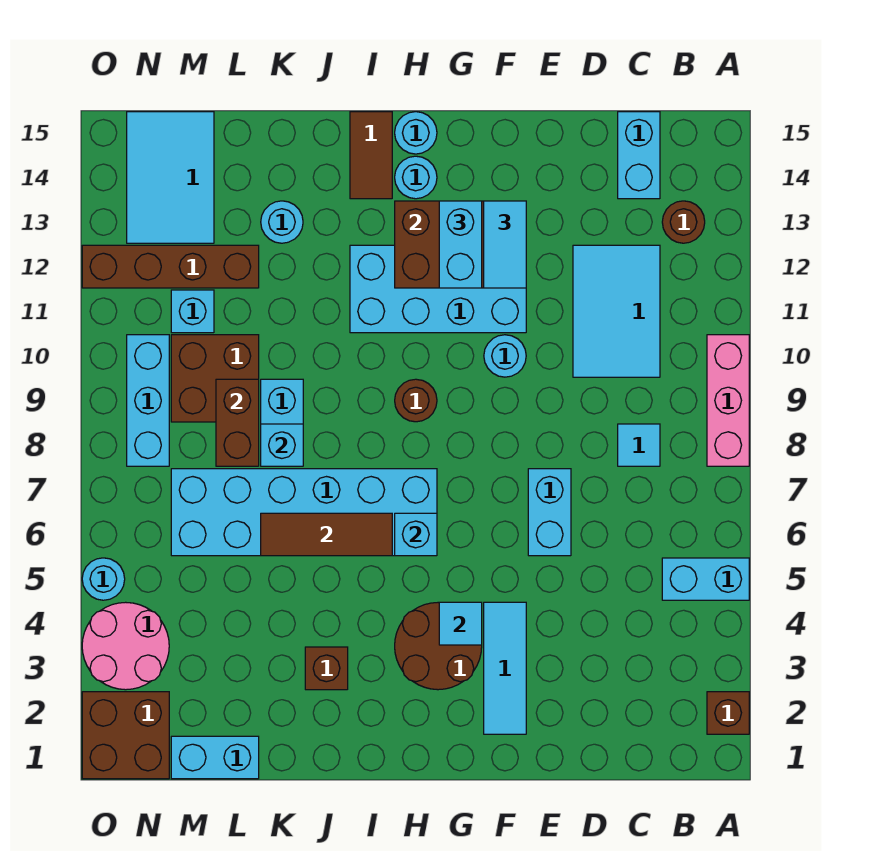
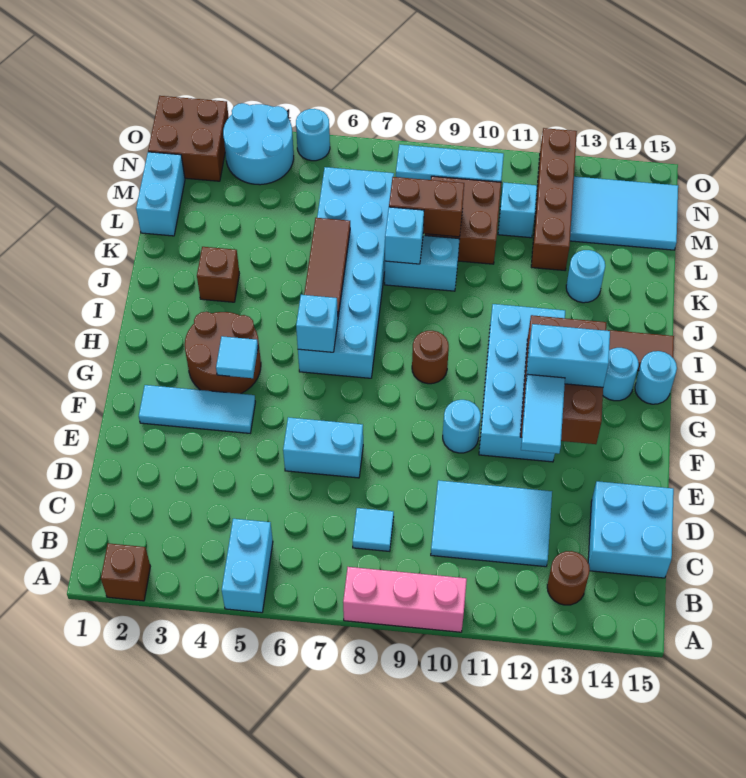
cyan brick C14:C15 level 1 -> cyan brick C14:D15 level 1
cyan tile F12:F13 level 3 -> cyan tile E12:F12 level 3
pink round brick N3:O4 level 1 -> cyan round brick N3:O4 level 1

